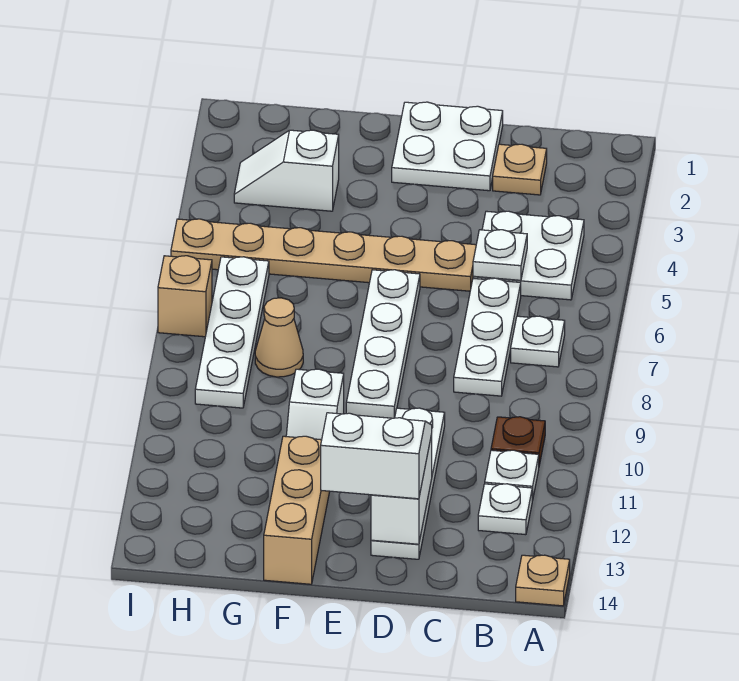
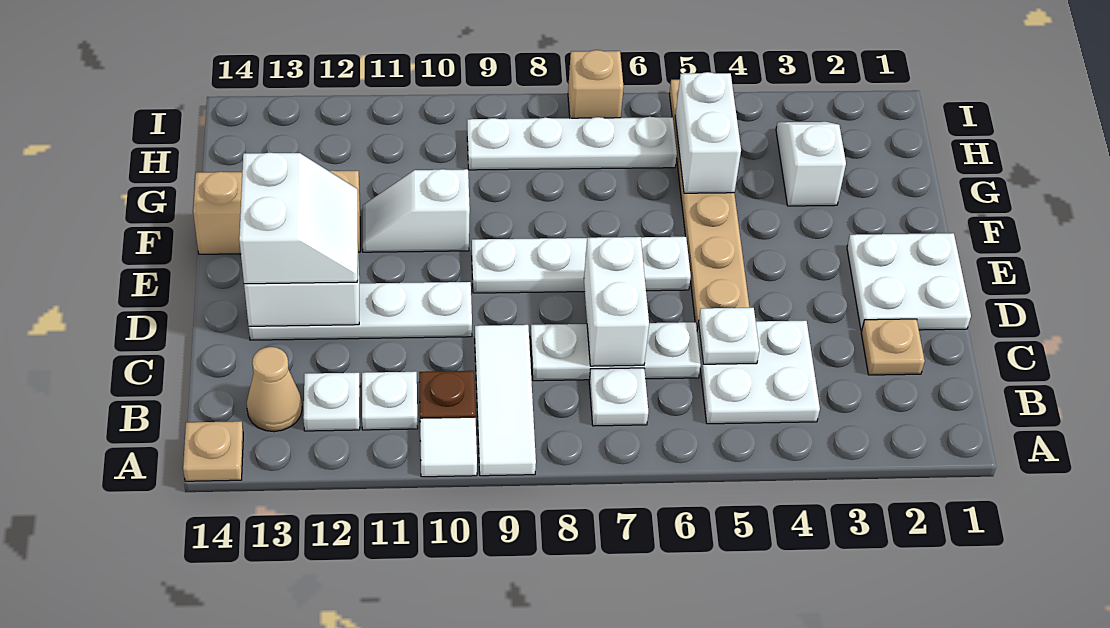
none -> white tile A9:C9 level 1
none -> white tile A10 level 1
none -> white brick C7:D7 level 2
none -> white brick G5:H5 level 2
tan cone G8 level 1 -> tan cone B13 level 1

